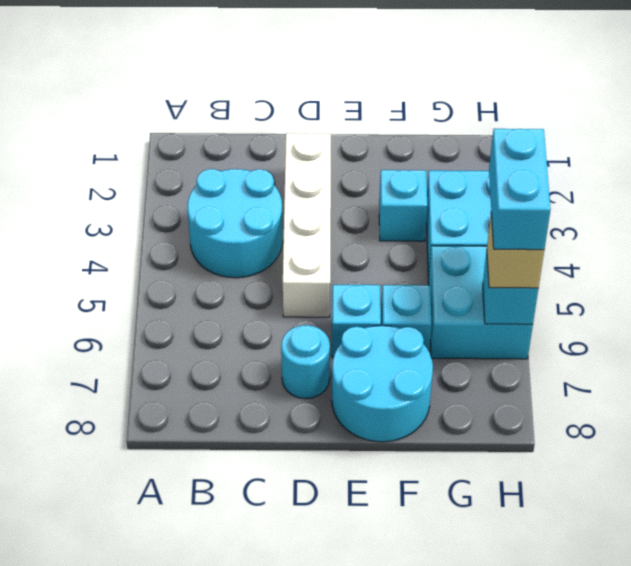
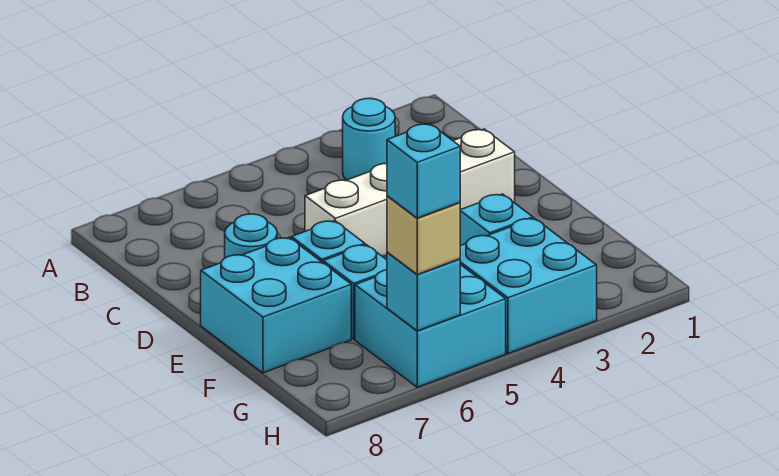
cyan round brick B3:C4 level 1 -> cyan round brick B3 level 1
cyan round brick E7:F8 level 1 -> cyan brick E7:F8 level 1
cyan brick H5:H6 level 4 -> cyan brick H6 level 4

